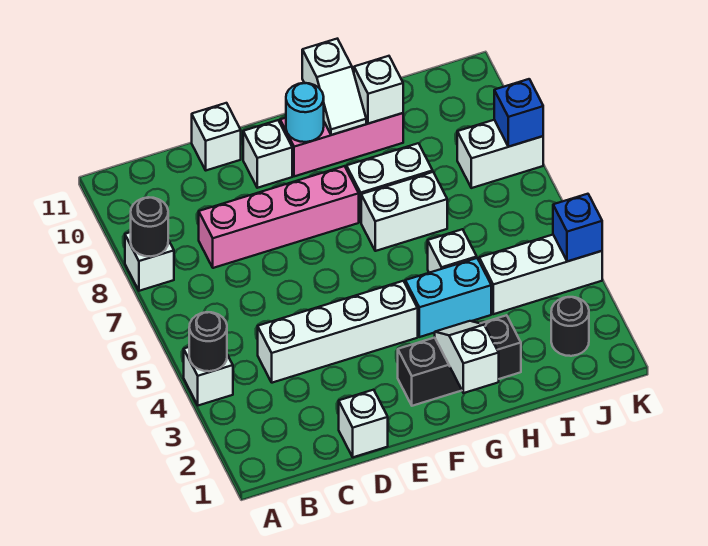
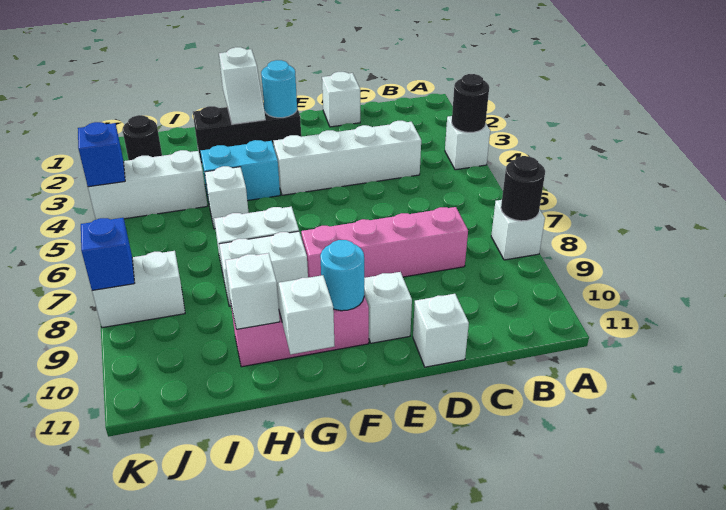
none -> cyan round brick F2 level 2

